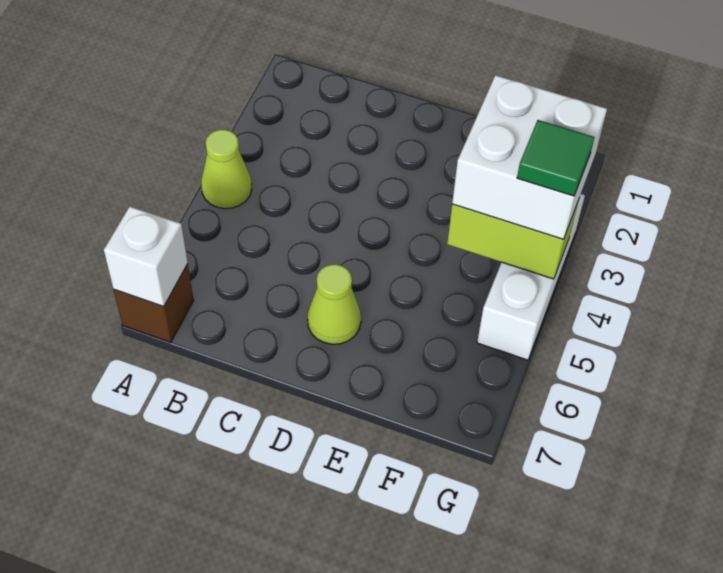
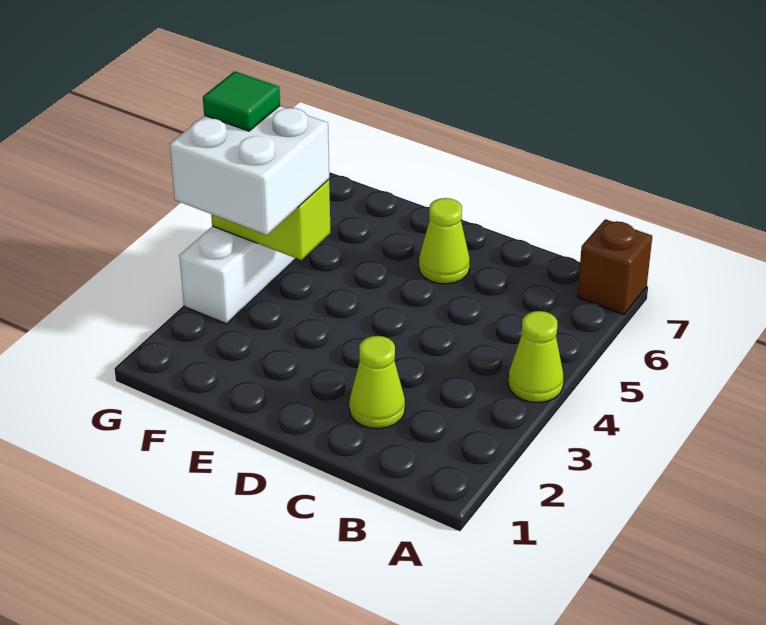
white brick A7 level 2 -> none
none -> lime cone C2 level 1

